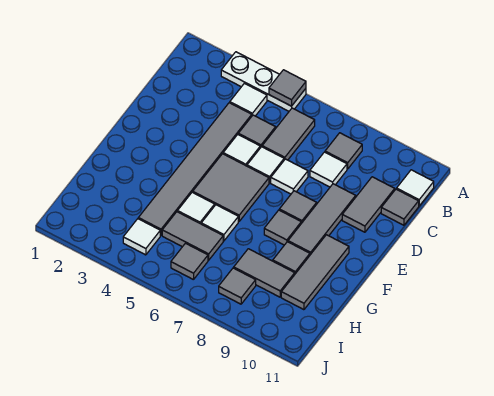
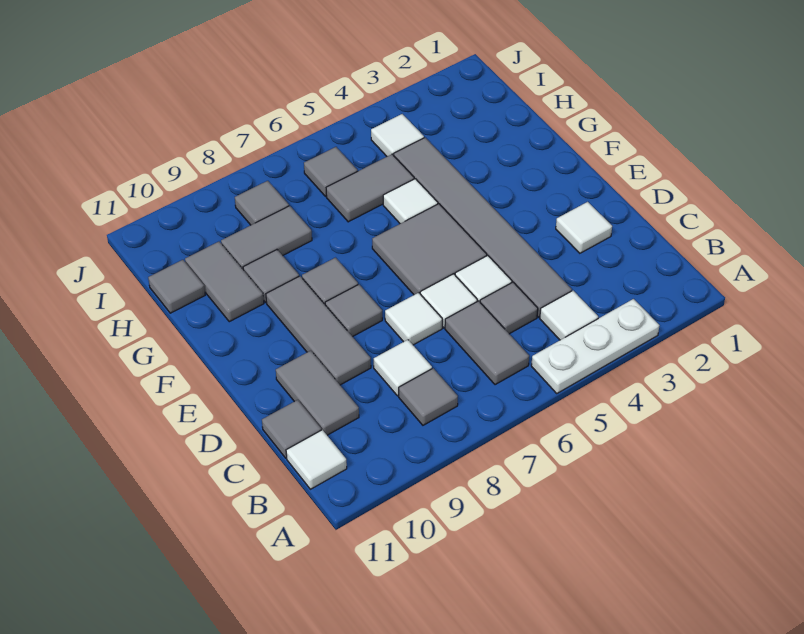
grey tile A5 level 2 -> grey tile H11 level 1
grey tile F10:H10 level 1 -> grey tile G10:H10 level 1
white tile G6 level 1 -> white tile D2 level 1

